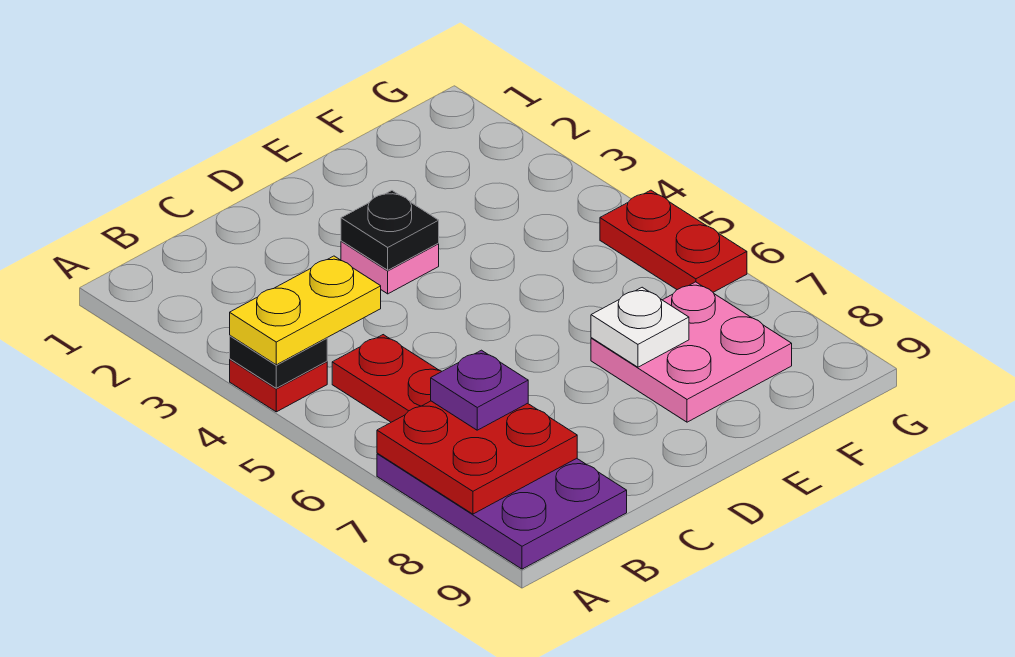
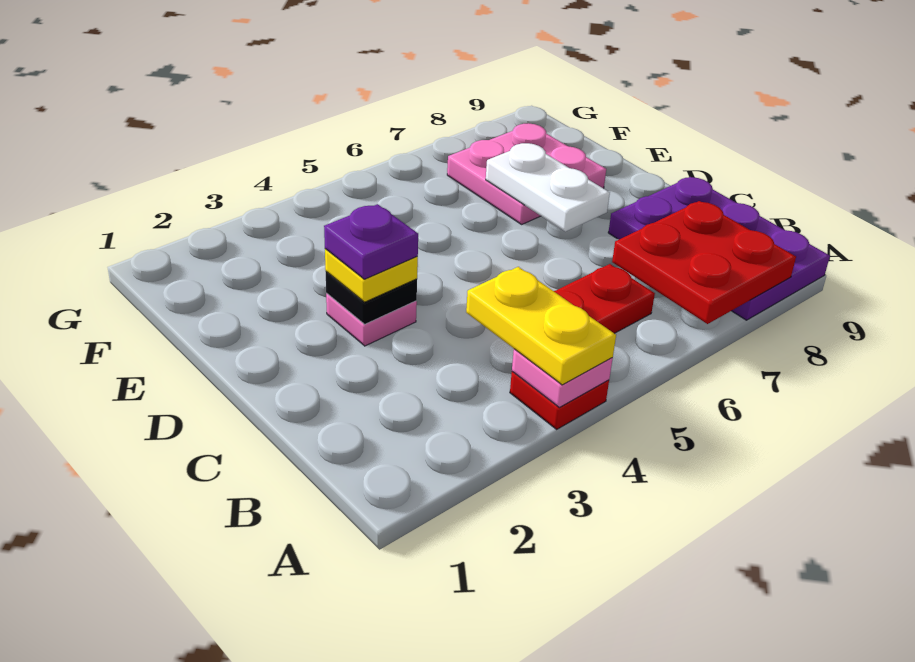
black plate A4 level 2 -> pink plate A4 level 2
purple plate A7:B9 level 1 -> purple plate A8:C9 level 1
purple plate B7 level 3 -> purple plate D3 level 4
none -> yellow plate D3 level 3
white plate E7 level 2 -> white plate D7:E7 level 2
red plate G5:G6 level 1 -> none

